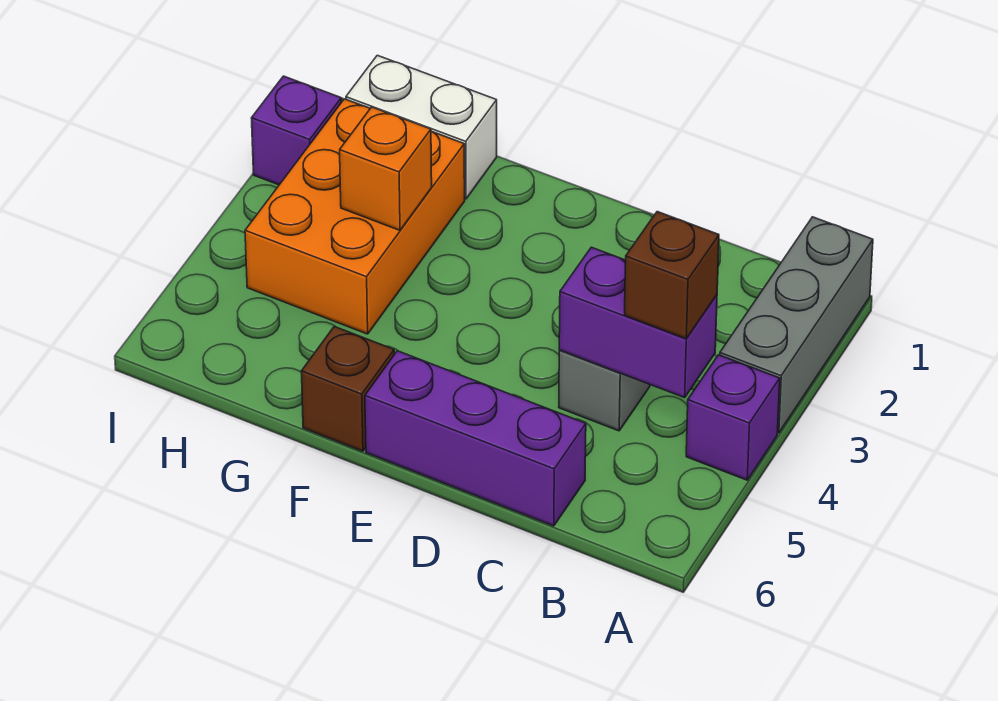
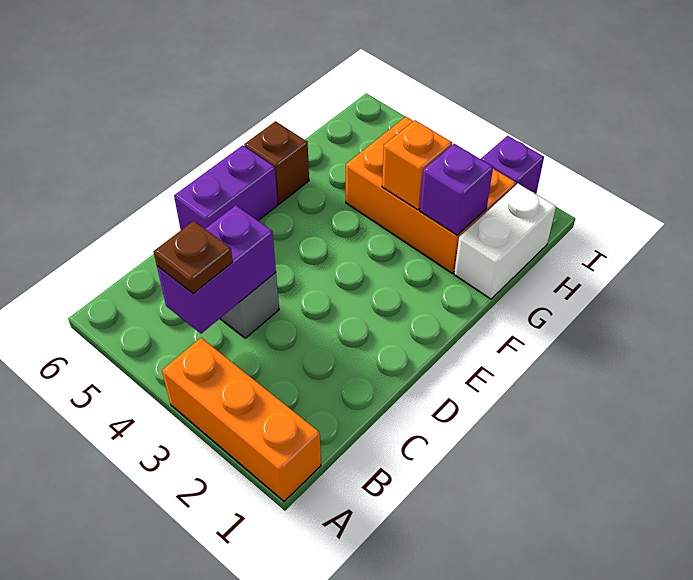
grey brick A1:A3 level 1 -> orange brick A1:A3 level 1
purple brick A4 level 1 -> purple brick G2 level 2
brown brick B4 level 3 -> brown plate B4 level 3
purple brick C6:E6 level 1 -> purple brick D6:E6 level 1

